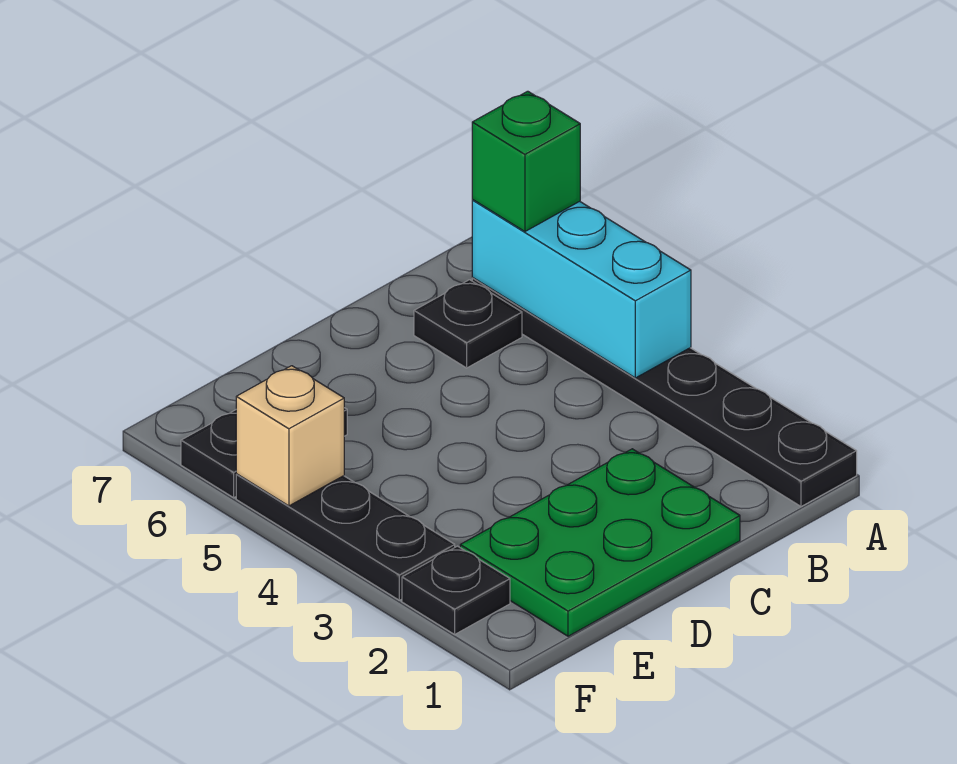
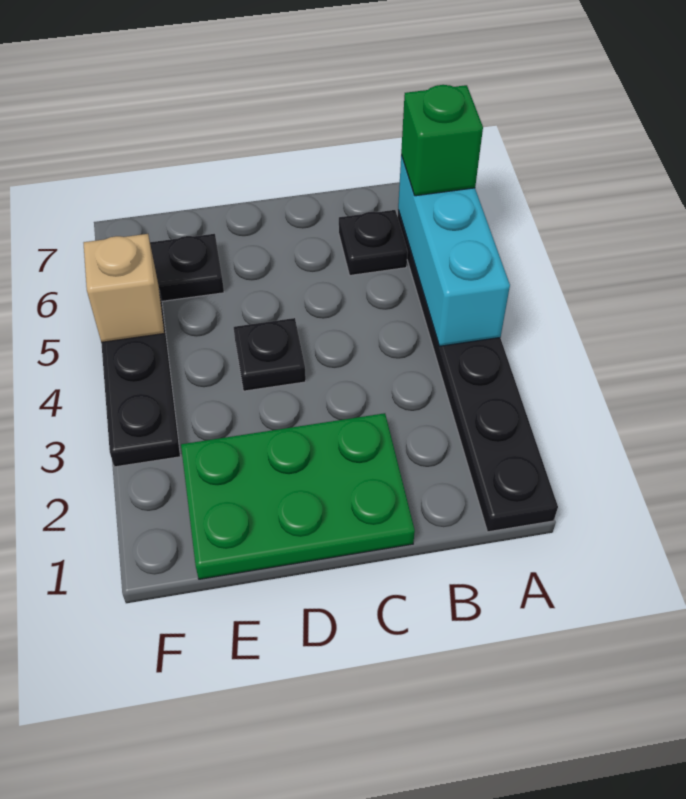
black plate F2 level 1 -> black plate D4 level 1

